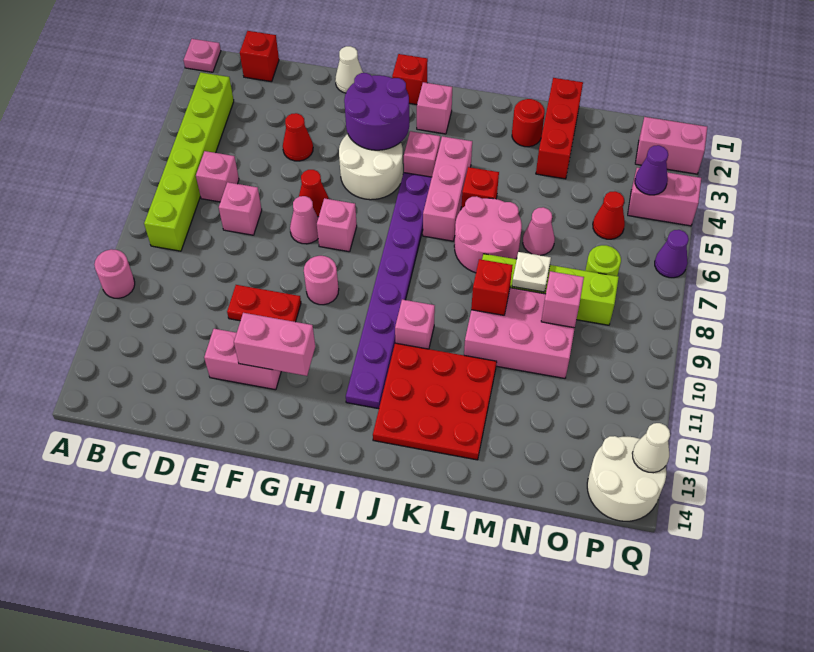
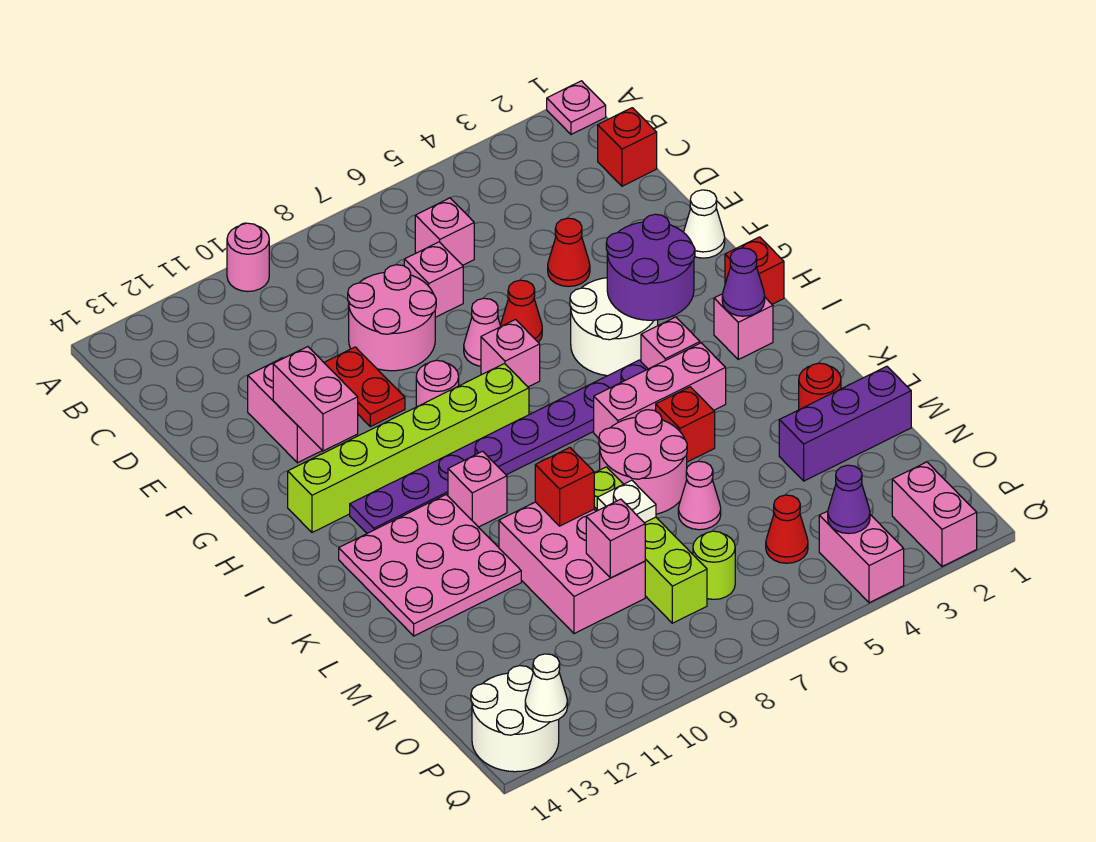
lime brick B3:B8 level 1 -> lime brick H8:H13 level 1
none -> pink round brick D8:E9 level 1
red plate J11:L13 level 1 -> pink plate J11:L13 level 1
red brick M1:M3 level 1 -> purple brick M1:M3 level 1
purple cone Q6 level 1 -> purple cone I2 level 2

